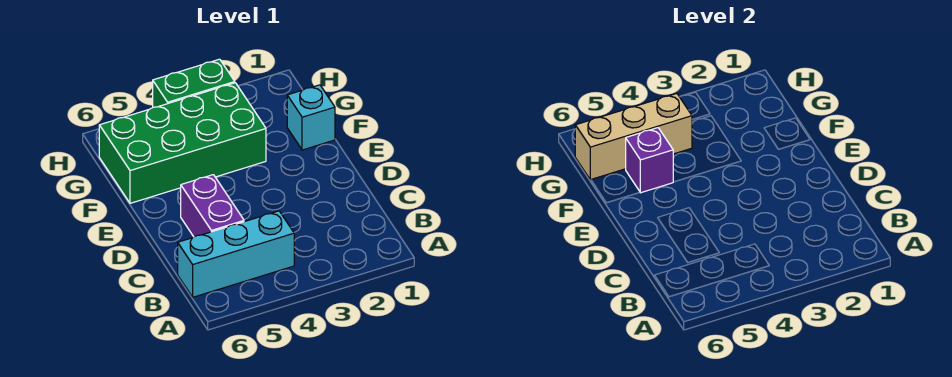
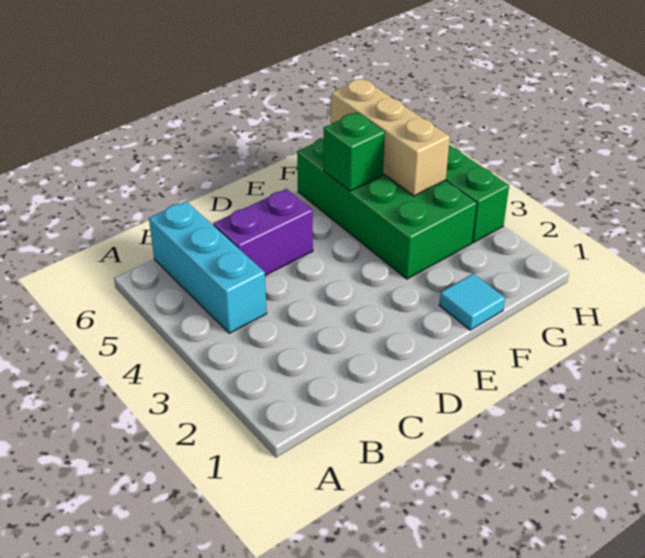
cyan brick F1 level 1 -> cyan tile F1 level 1
purple brick F5 level 2 -> green brick F5 level 2

